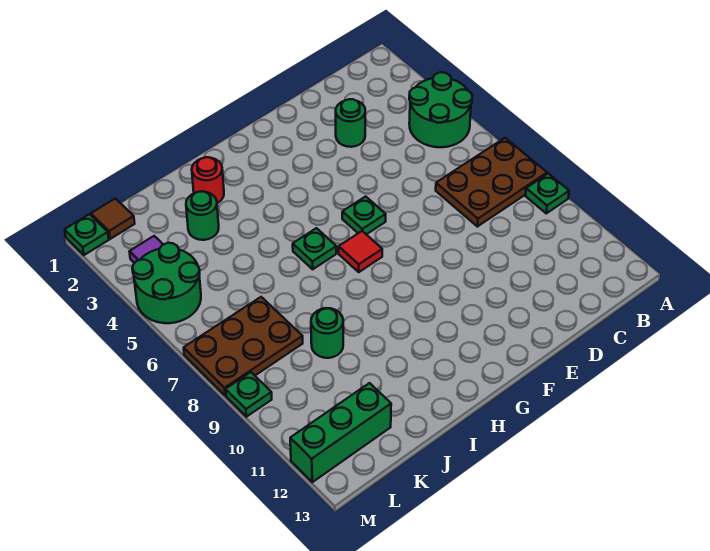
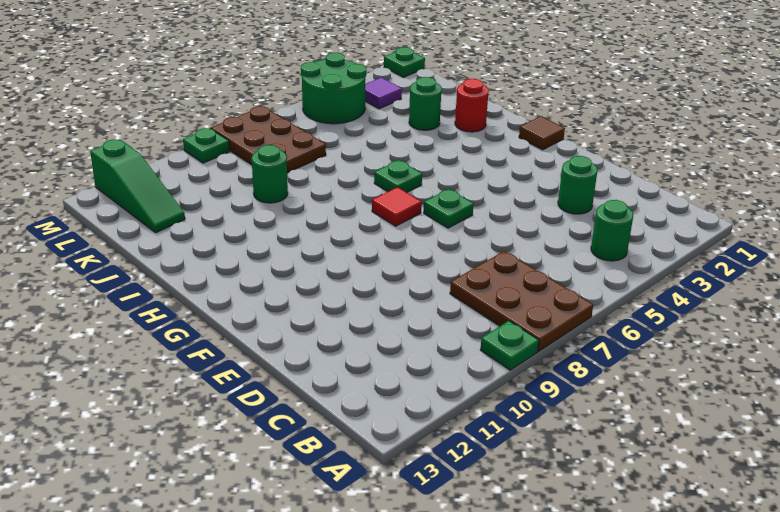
green round brick A4:B5 level 1 -> green round brick B4 level 1
green brick K12:M12 level 1 -> green slope K12:M12 level 1 top M
brown tile L1 level 1 -> brown tile G1 level 1

